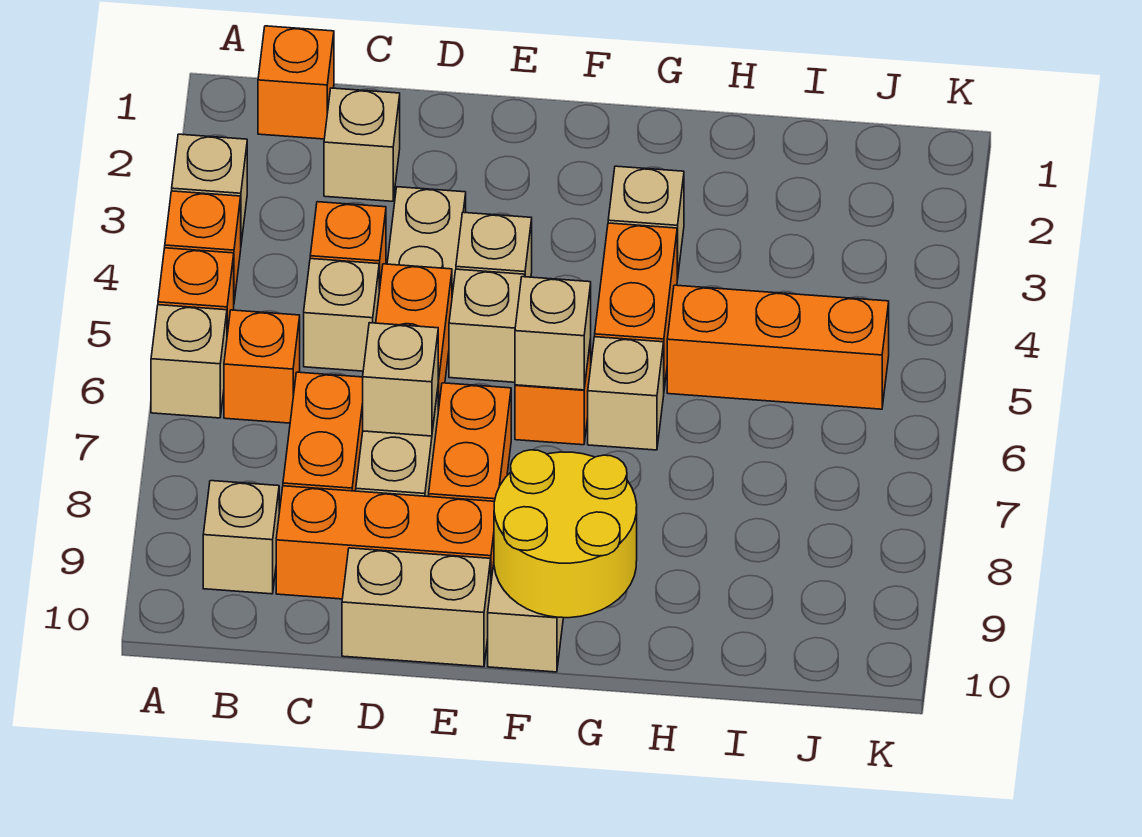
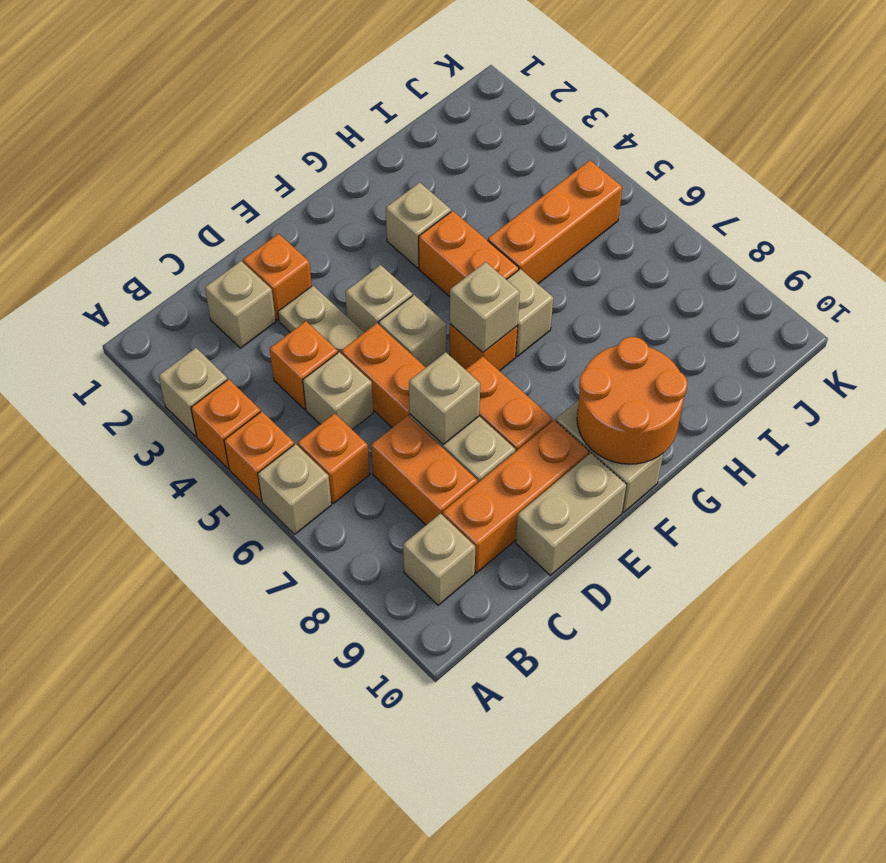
orange brick B1 level 1 -> orange brick D2 level 1
yellow round brick F9:G10 level 2 -> orange round brick F9:G10 level 2

